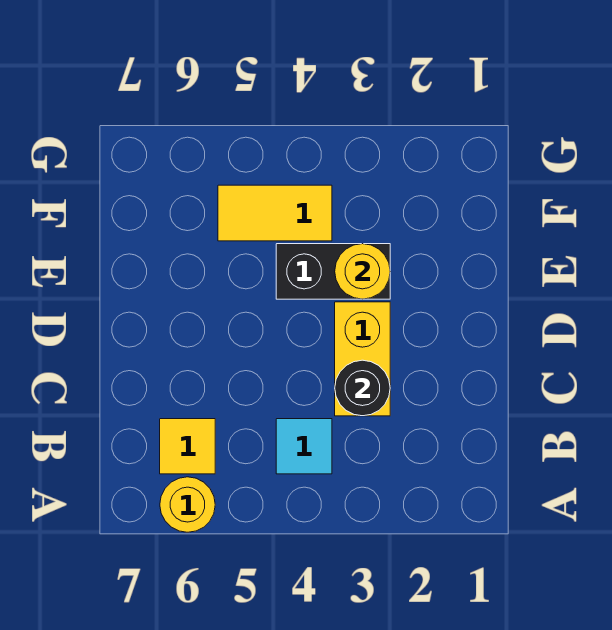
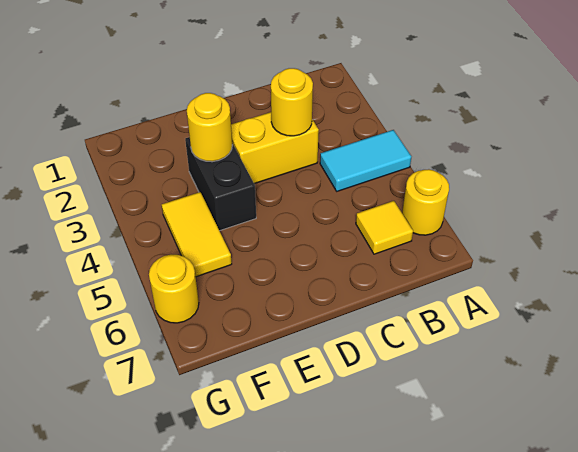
cyan tile B4 level 1 -> cyan tile A4:B4 level 1
black round brick C3 level 2 -> yellow round brick C3 level 2
none -> yellow round brick G6 level 1

